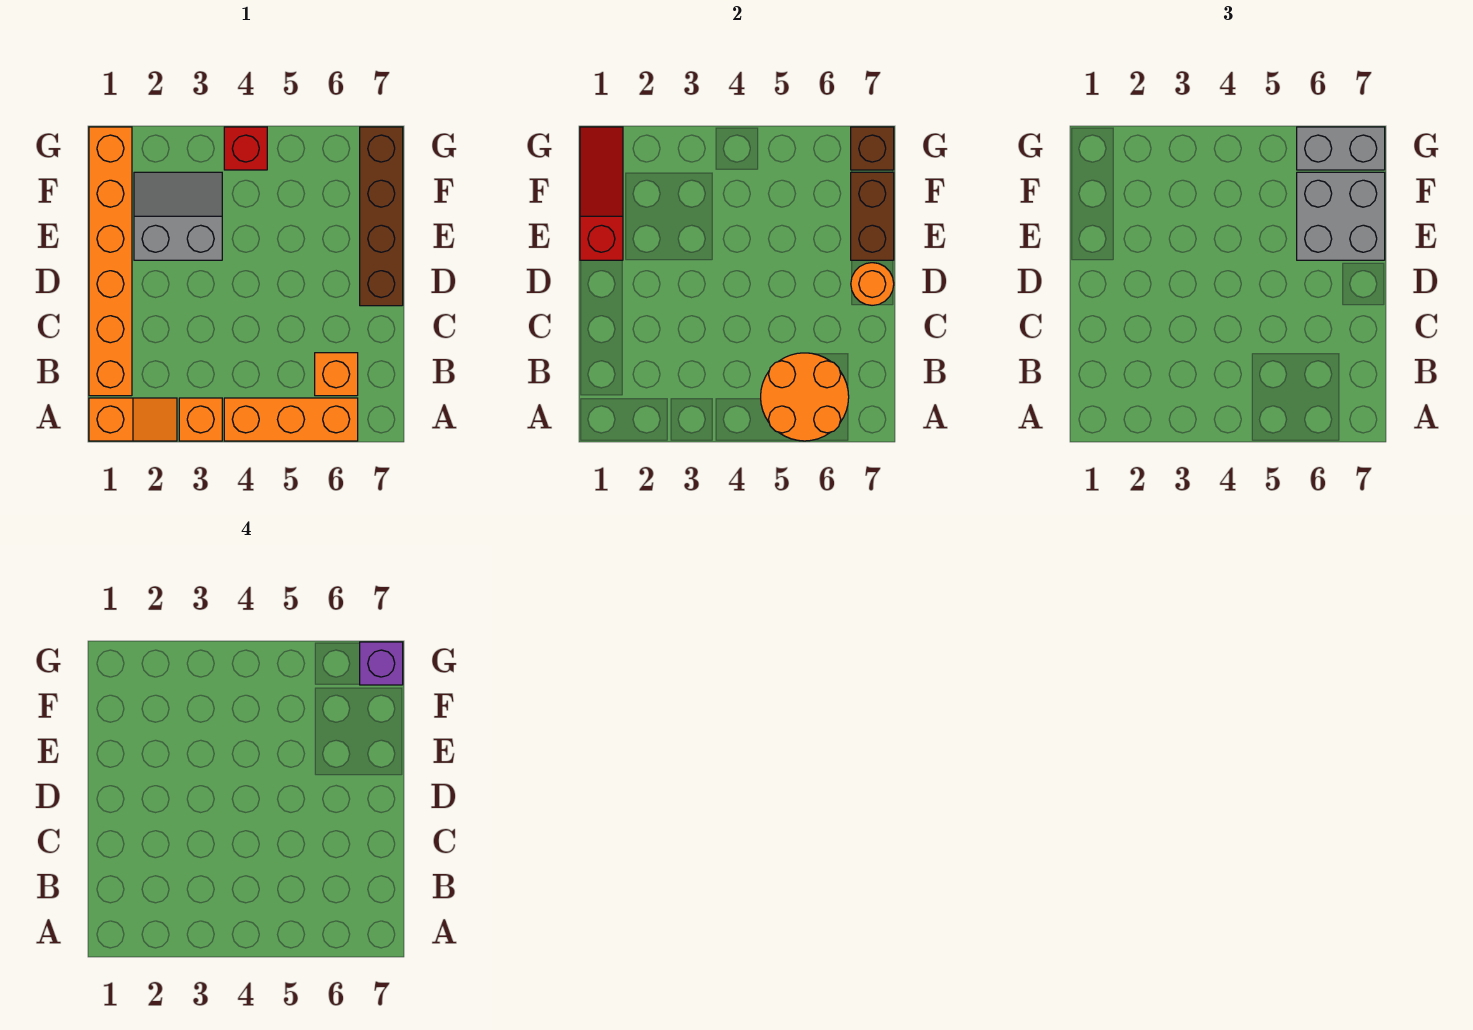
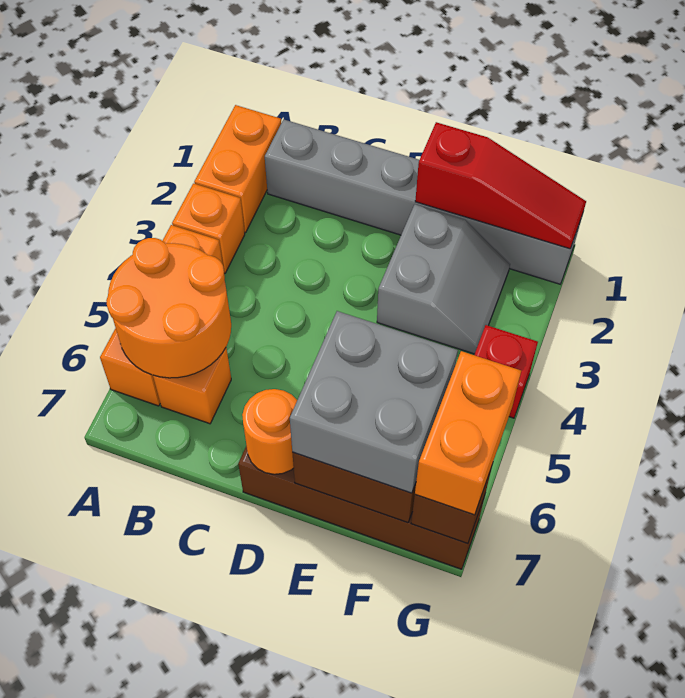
orange slope A1:A2 level 1 top 1 -> orange brick A1:A2 level 1
orange brick B1:G1 level 1 -> grey brick B1:G1 level 1
grey brick G6:G7 level 3 -> orange brick G6:G7 level 3
purple brick G7 level 4 -> none

